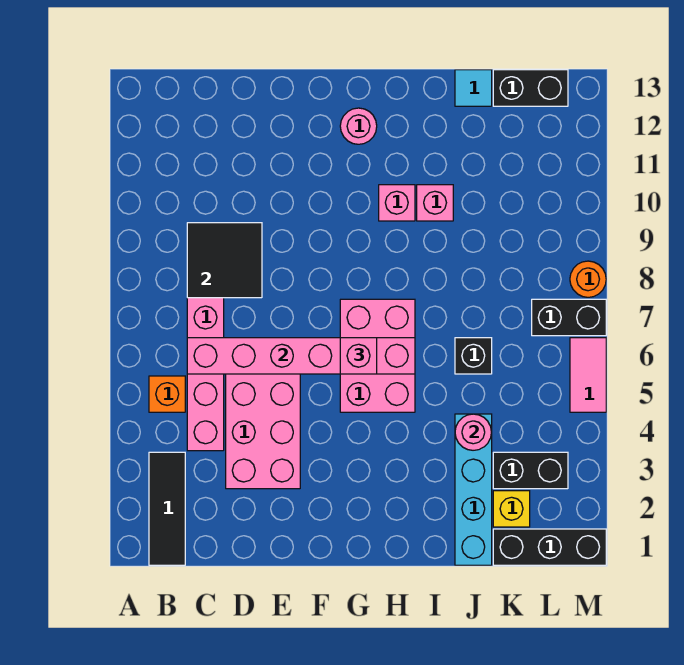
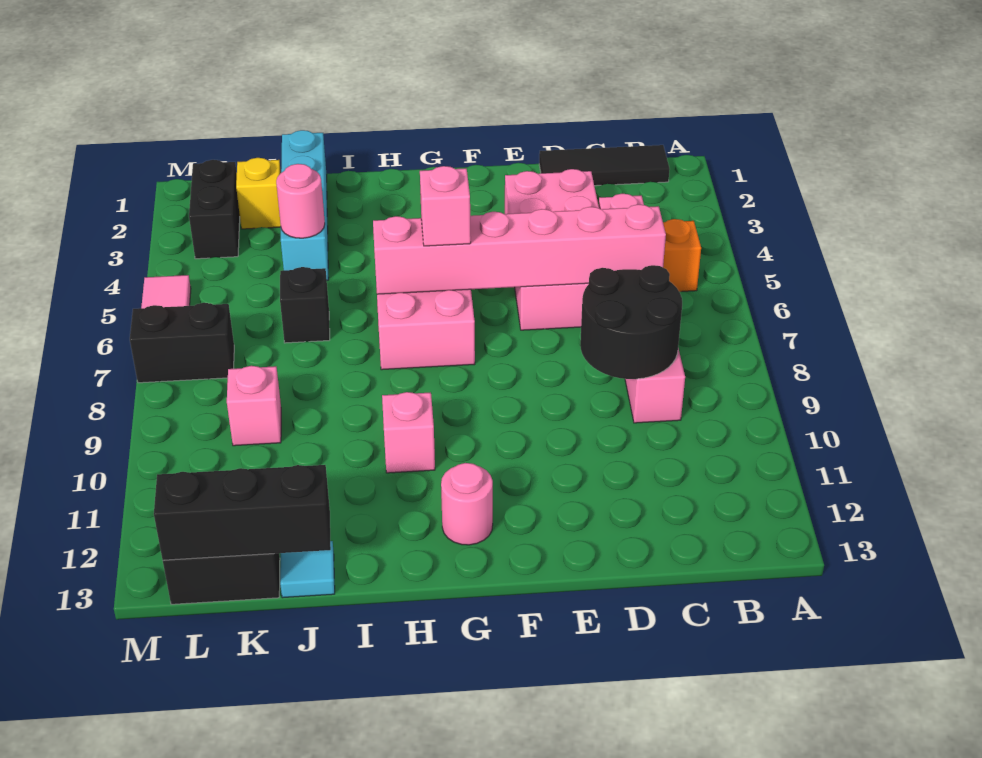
black tile B1:B3 level 1 -> black tile B1:D1 level 1
black tile C8:D9 level 2 -> black round brick C8:D9 level 2
pink brick I10 level 1 -> pink brick K9 level 1
black brick K1:M1 level 1 -> black brick J13:L13 level 2
black brick K3:L3 level 1 -> black brick L2:L3 level 1
orange round brick M8 level 1 -> none

